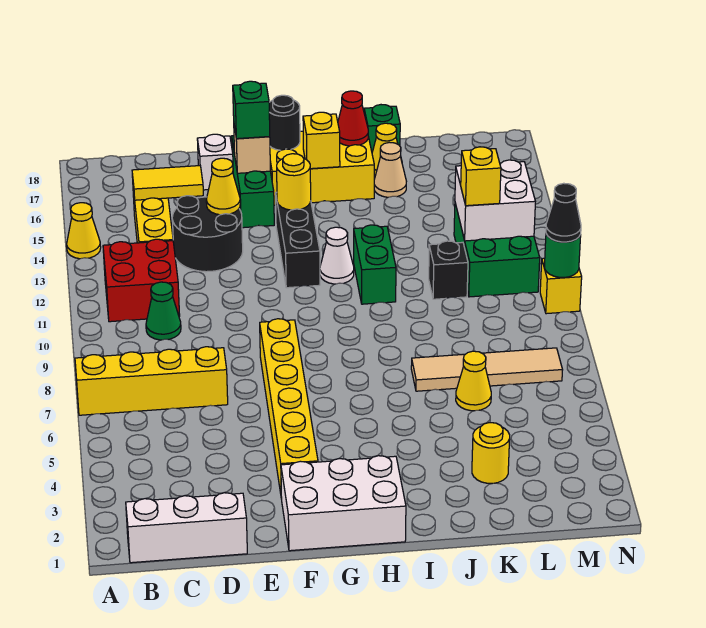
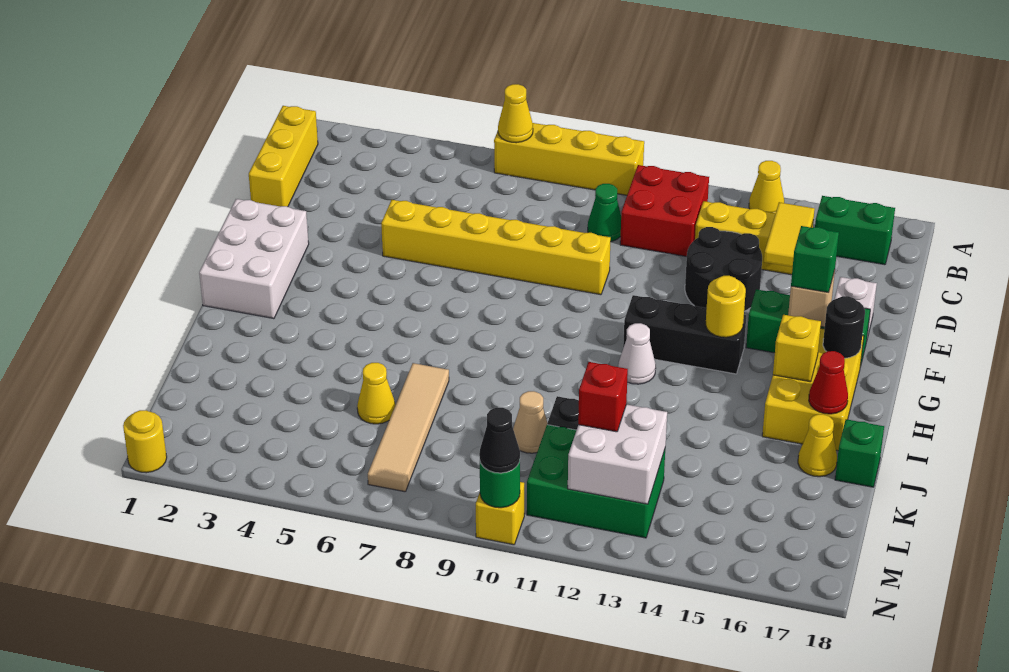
yellow brick A7:D7 level 1 -> yellow brick A7:A10 level 1
white brick B1:D1 level 1 -> yellow brick B1:D1 level 1
yellow cone E14 level 2 -> yellow cone A7 level 2
yellow brick F3:F8 level 1 -> yellow brick E5:E10 level 1
green brick I11:I12 level 1 -> green brick B16:B17 level 1
tan cone J16 level 1 -> tan cone K10 level 1
yellow round brick K3 level 1 -> yellow round brick N1 level 1
yellow brick L12 level 3 -> red brick L12 level 3

